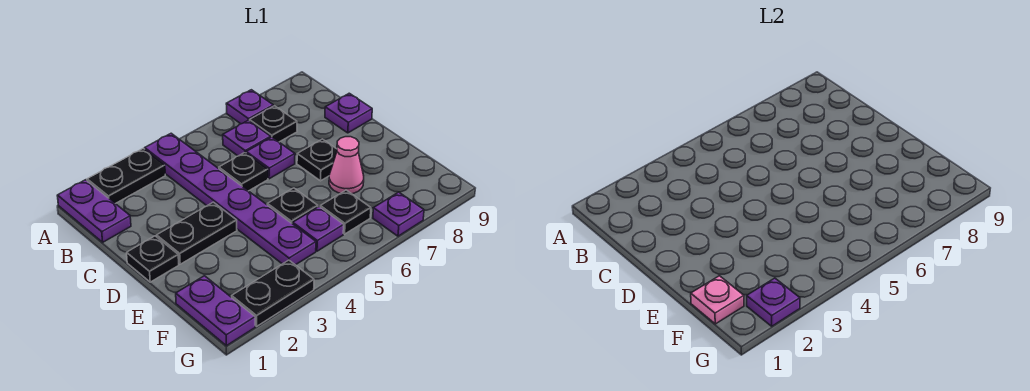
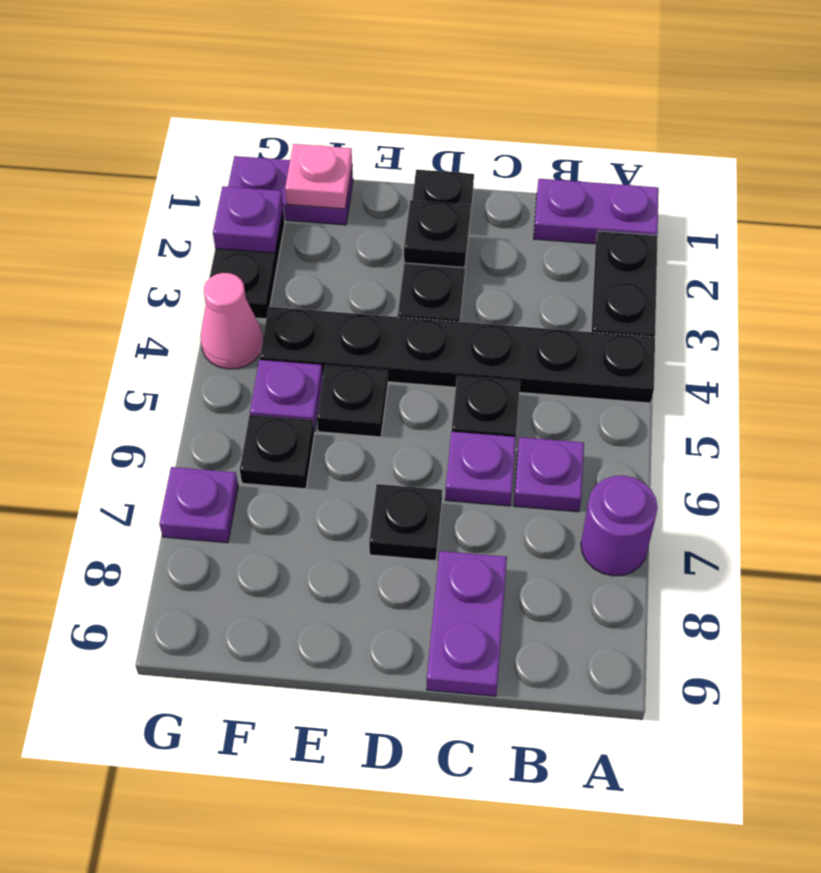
purple plate A4:F4 level 1 -> black plate A4:F4 level 1
purple plate A7 level 1 -> purple round brick A7 level 1
black plate B7 level 1 -> black plate D2 level 2
purple plate C9 level 1 -> purple plate C8:C9 level 1
pink cone E7 level 1 -> pink cone G4 level 1

